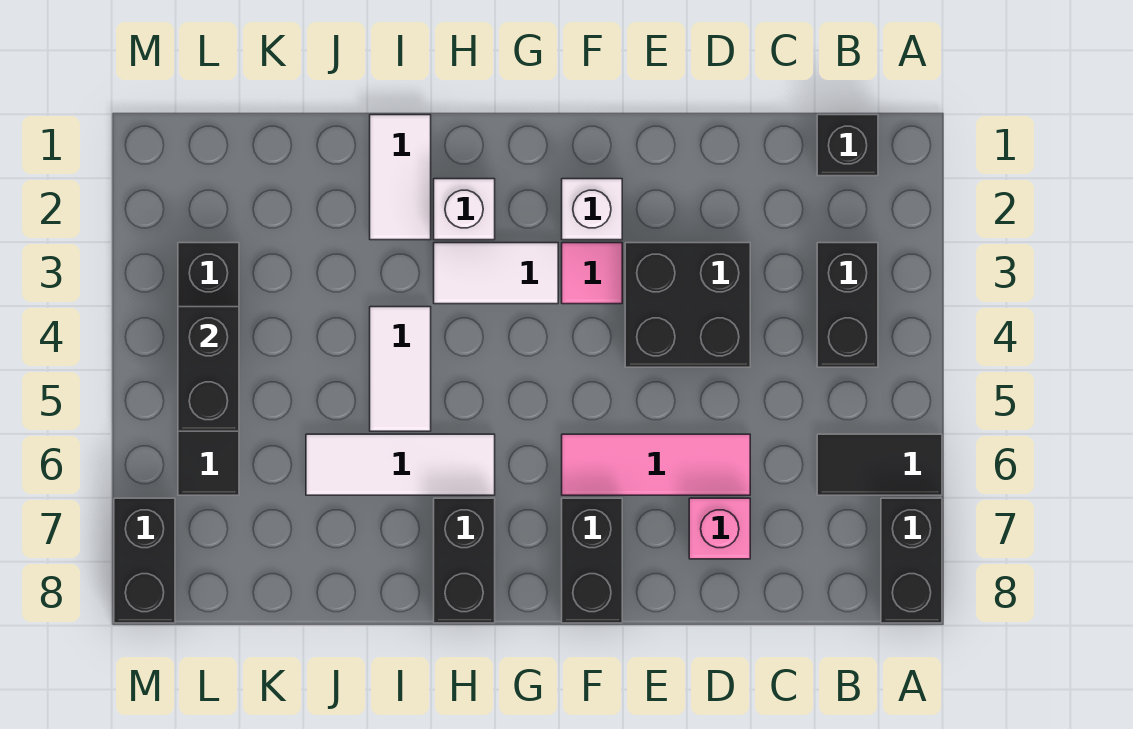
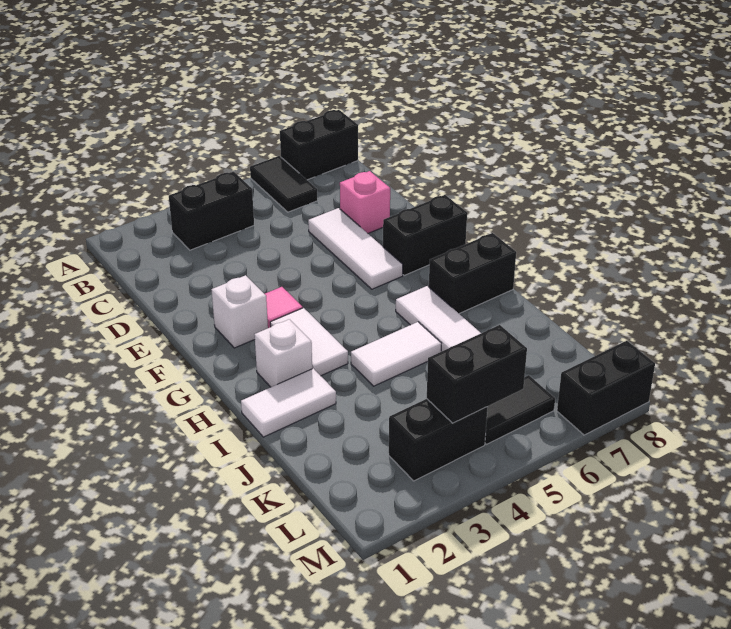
black brick B1 level 1 -> none
black brick D3:E4 level 1 -> none
pink tile D6:F6 level 1 -> white tile D6:F6 level 1

